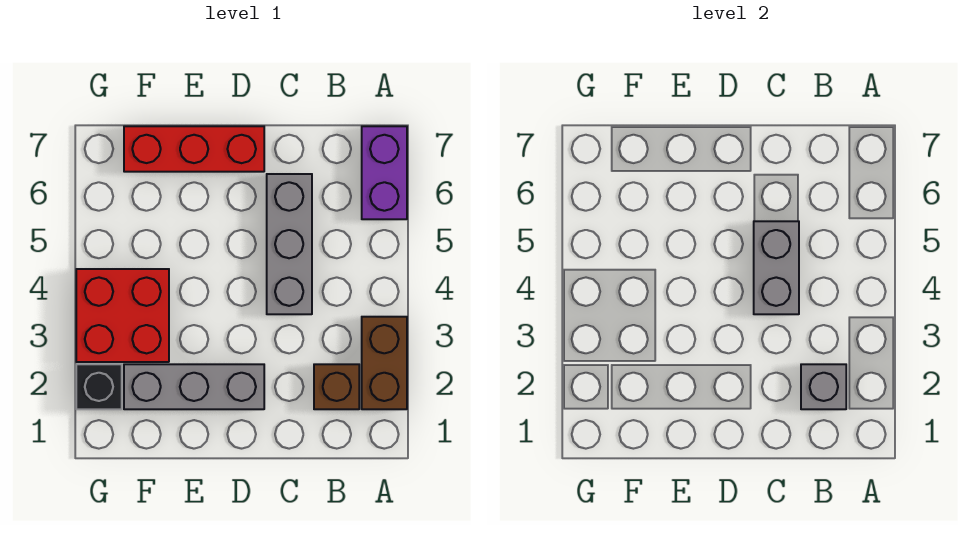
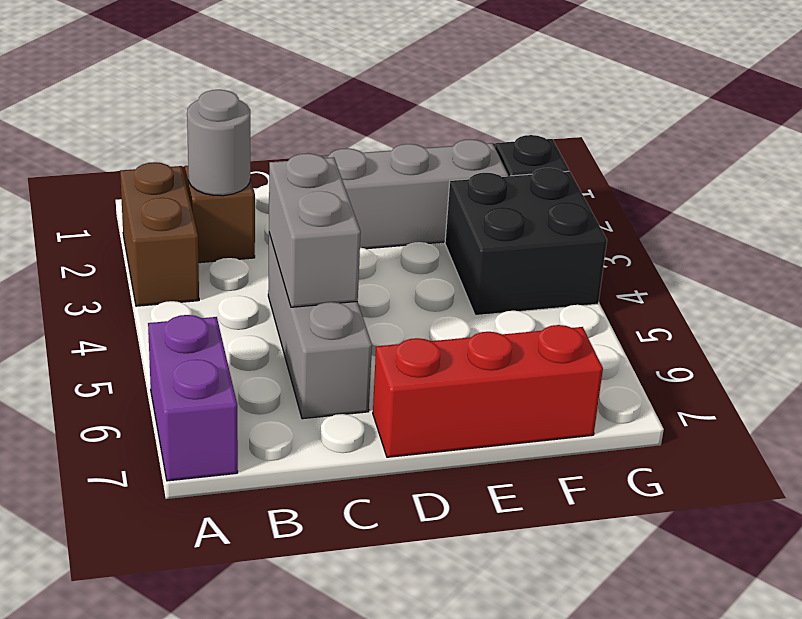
grey brick B2 level 2 -> grey round brick B2 level 2
red brick F3:G4 level 1 -> black brick F3:G4 level 1

